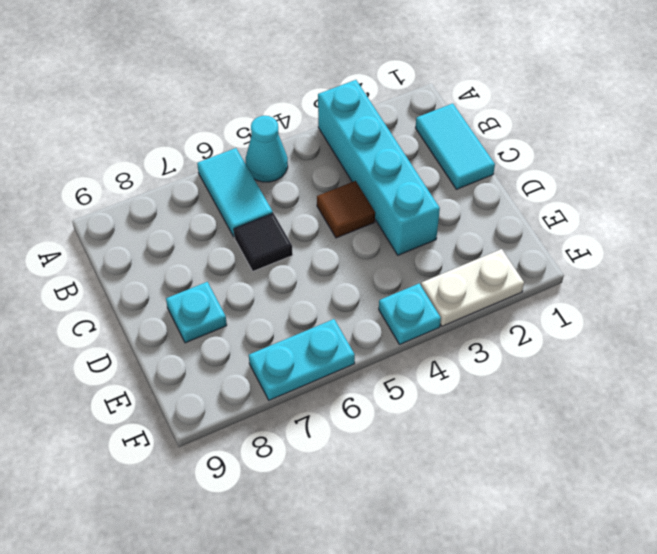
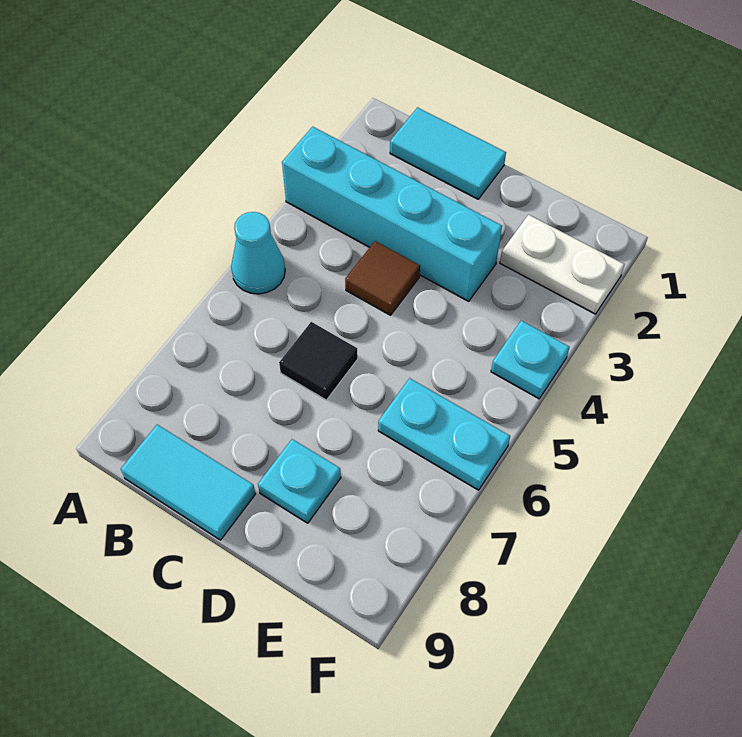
cyan tile A6:B6 level 1 -> cyan tile B9:C9 level 1
white plate F2:F3 level 1 -> white plate E2:F2 level 1
cyan plate F6:F7 level 1 -> cyan plate E6:F6 level 1

